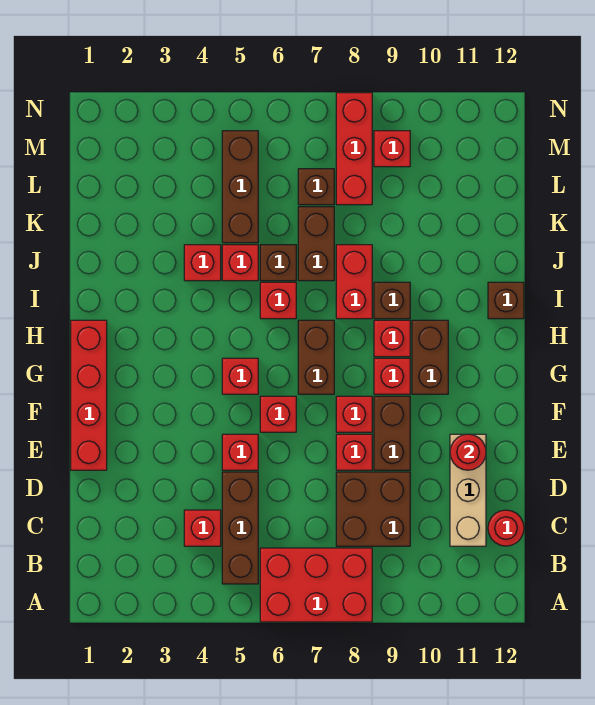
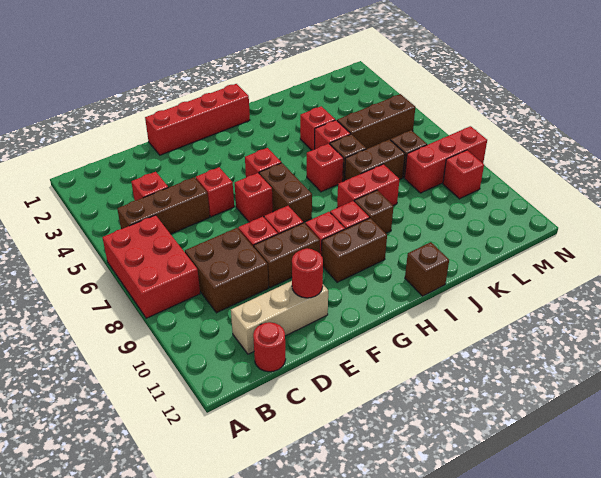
brown brick G7:H7 level 1 -> brown brick G6:G7 level 1

